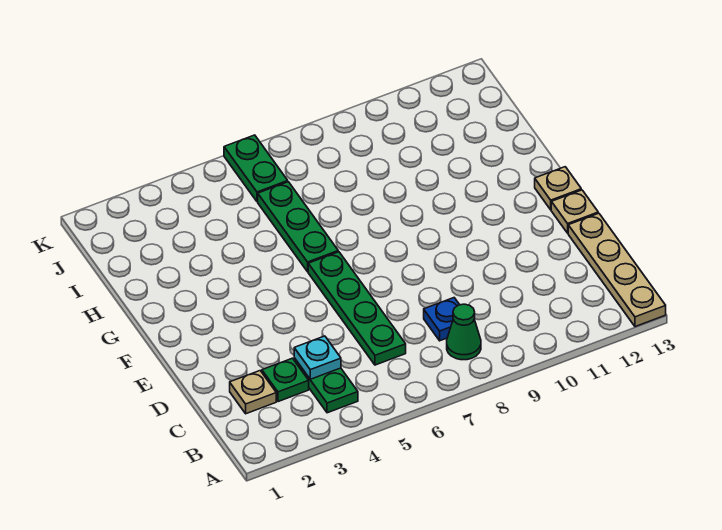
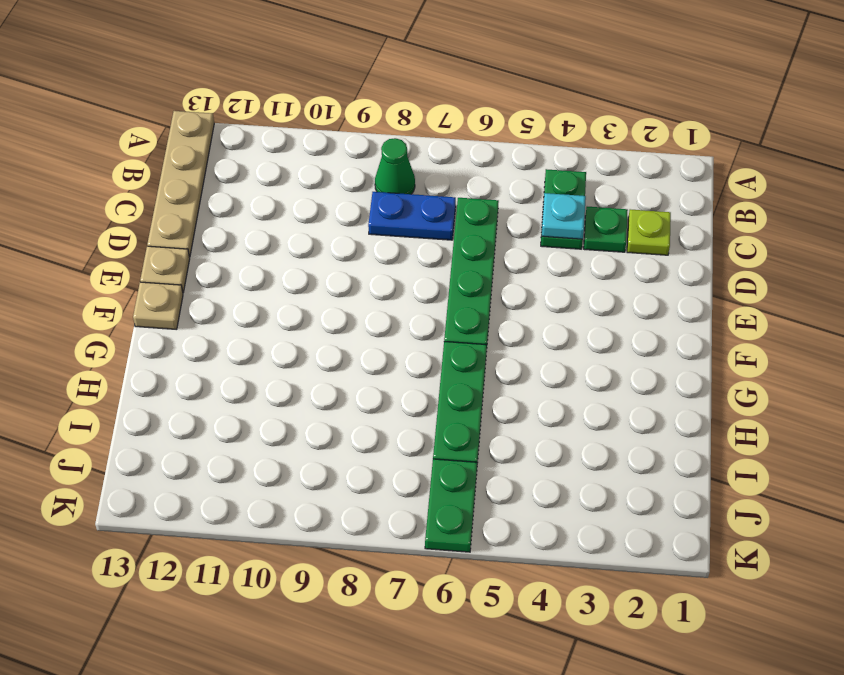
tan plate C2 level 1 -> lime plate C2 level 1
blue plate C8 level 1 -> blue plate C7:C8 level 1

